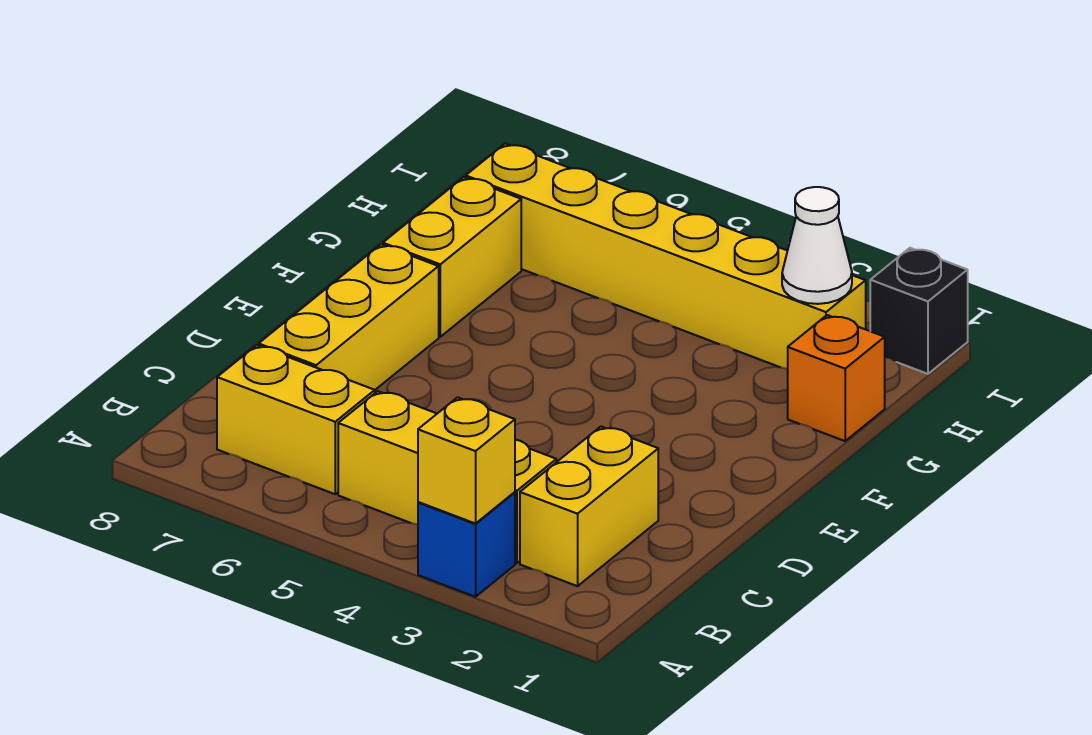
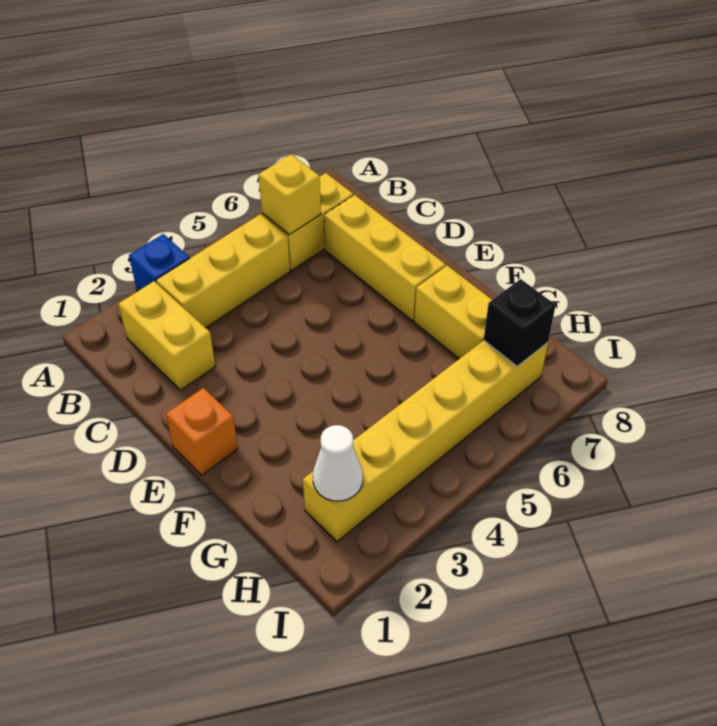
yellow brick A3 level 2 -> yellow brick B6 level 2
orange brick G1 level 1 -> orange brick E1 level 1
black brick I1 level 1 -> black brick H7 level 2

